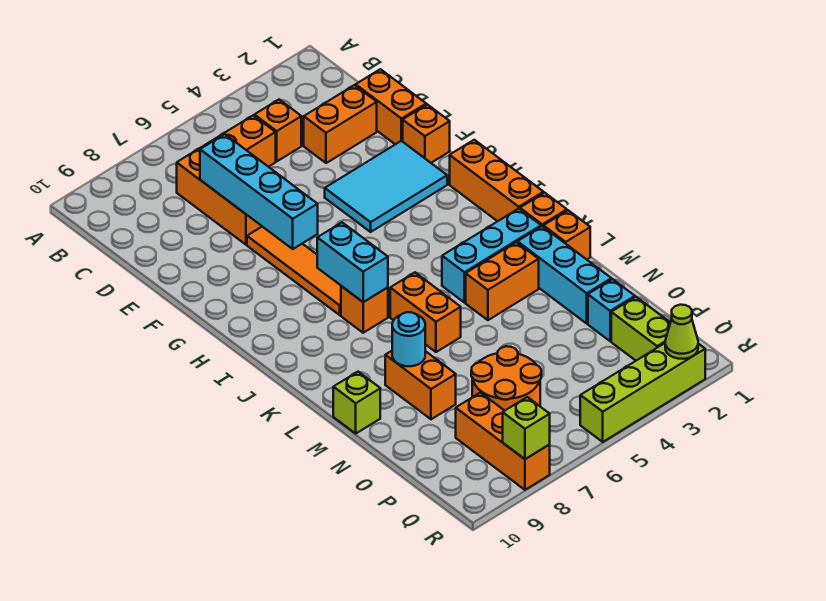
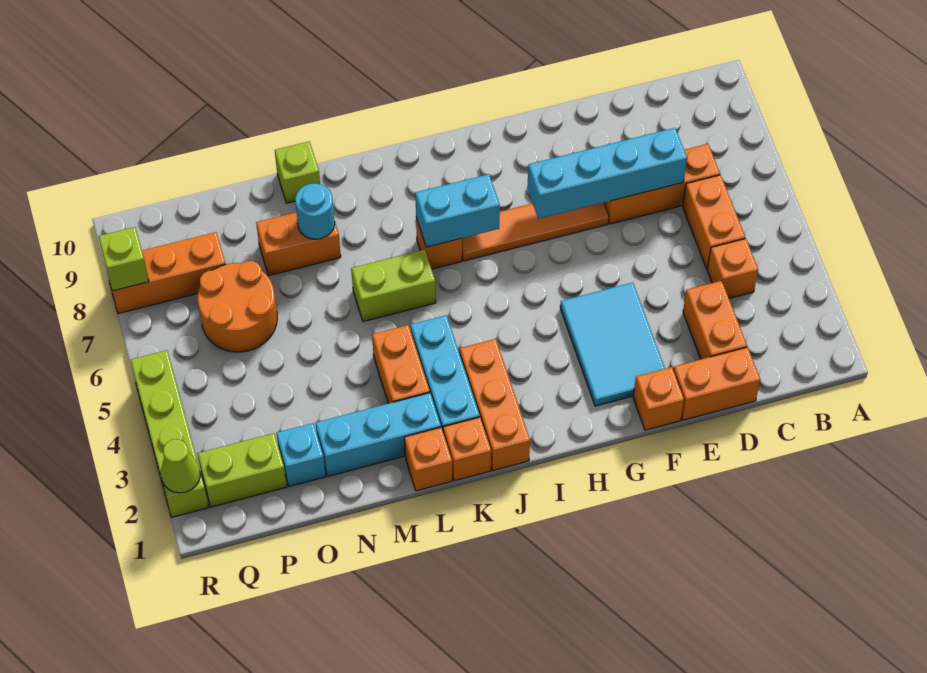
orange brick H1:J1 level 1 -> orange brick J1:J3 level 1
orange brick K6:L6 level 1 -> lime brick K6:L6 level 1

